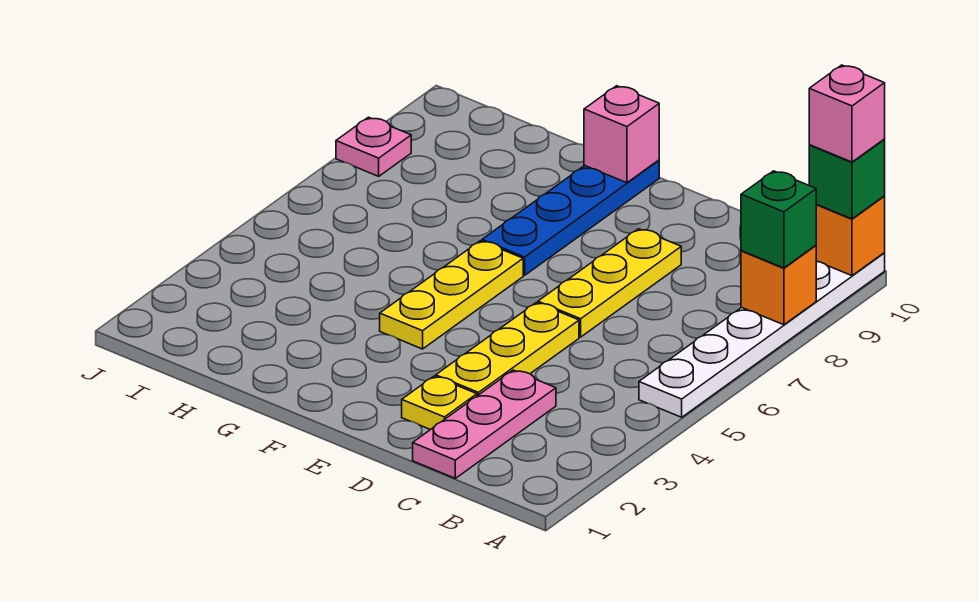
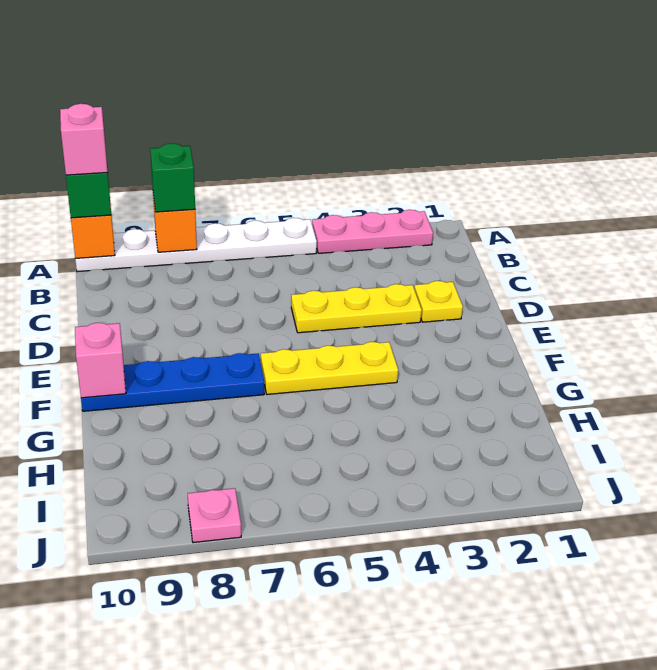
pink plate C1:C3 level 1 -> pink plate A2:A4 level 1
yellow plate D6:D8 level 1 -> none

